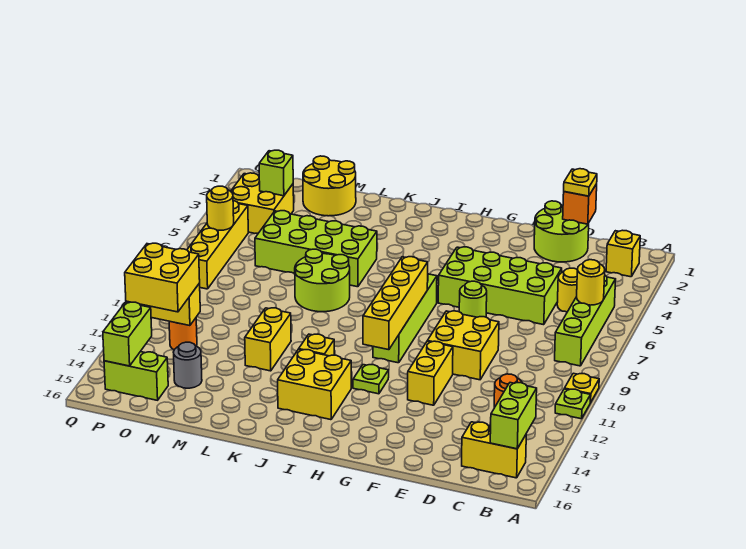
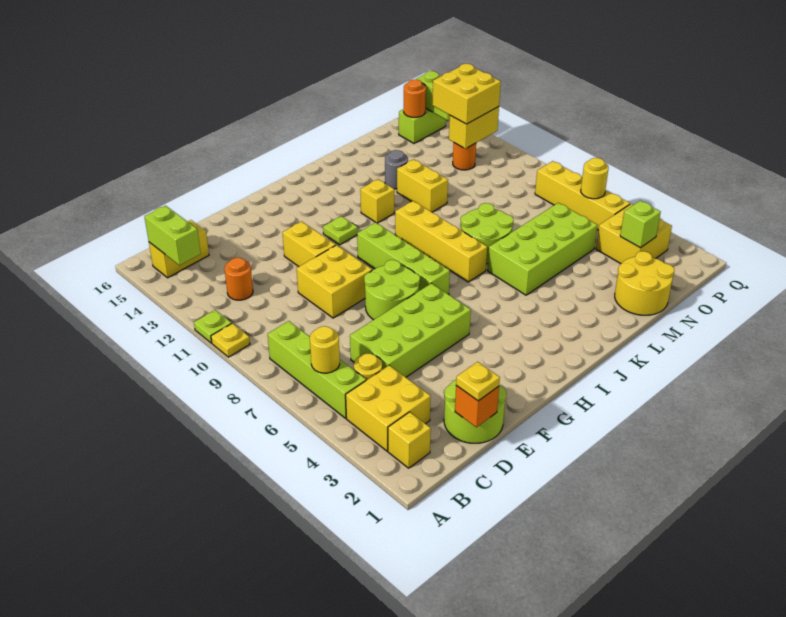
lime round brick F7 level 1 -> lime round brick F7:G8 level 1
yellow brick H8:H11 level 2 -> yellow brick J7:J10 level 1
yellow brick I13:J14 level 1 -> yellow brick B3:C4 level 1
grey round brick N14 level 1 -> grey round brick L13 level 1
none -> orange round brick O15 level 2

